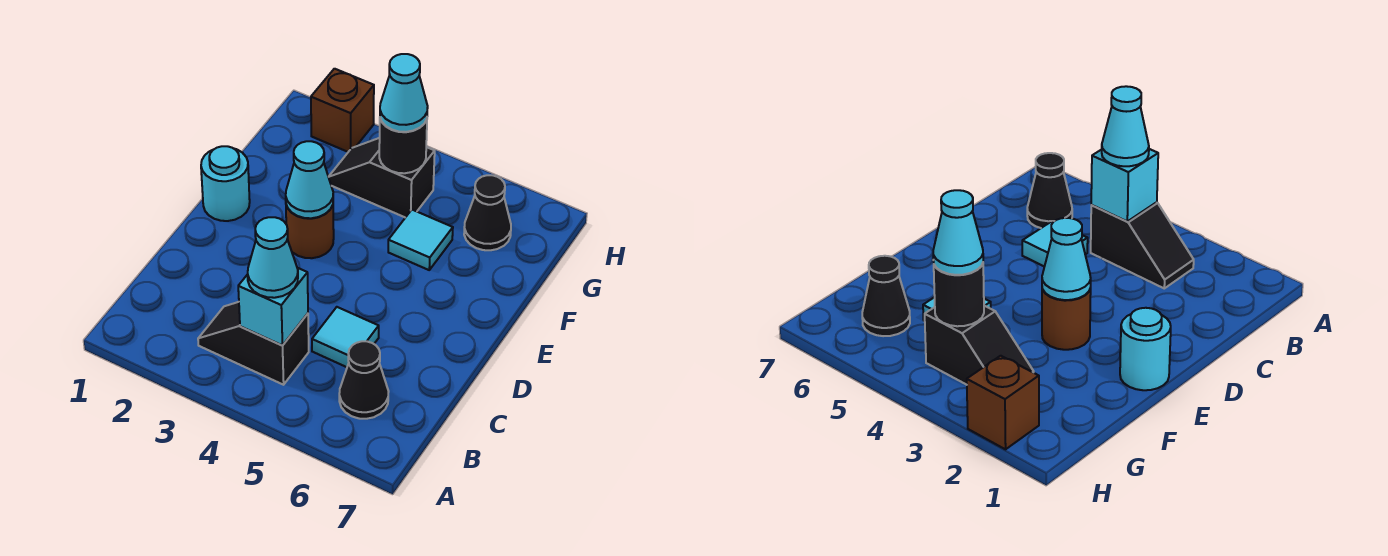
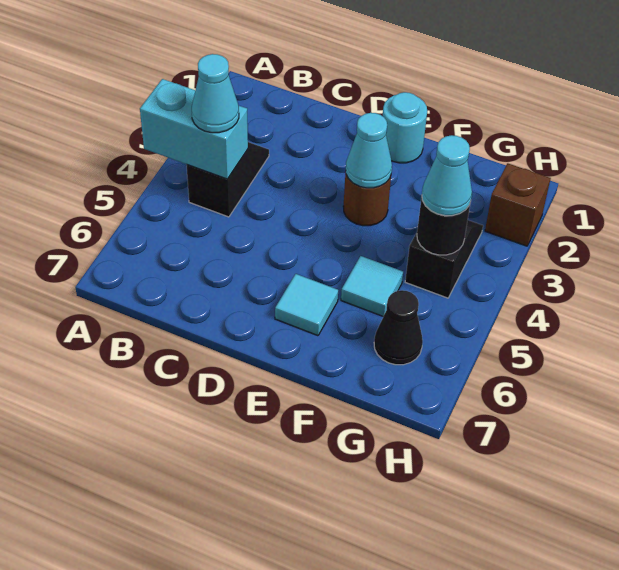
cyan brick B4 level 2 -> cyan brick A4:B4 level 2
black cone B6 level 1 -> none
cyan tile C5 level 1 -> cyan tile E6 level 1

